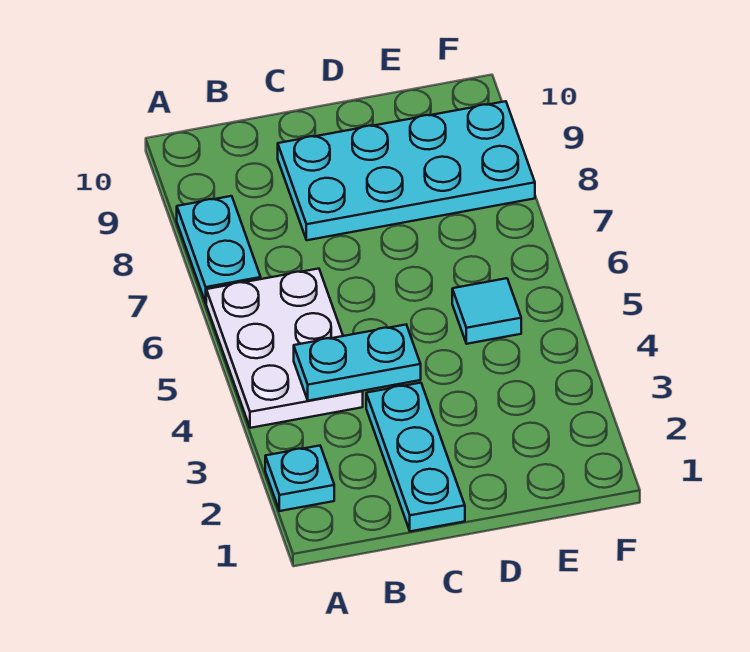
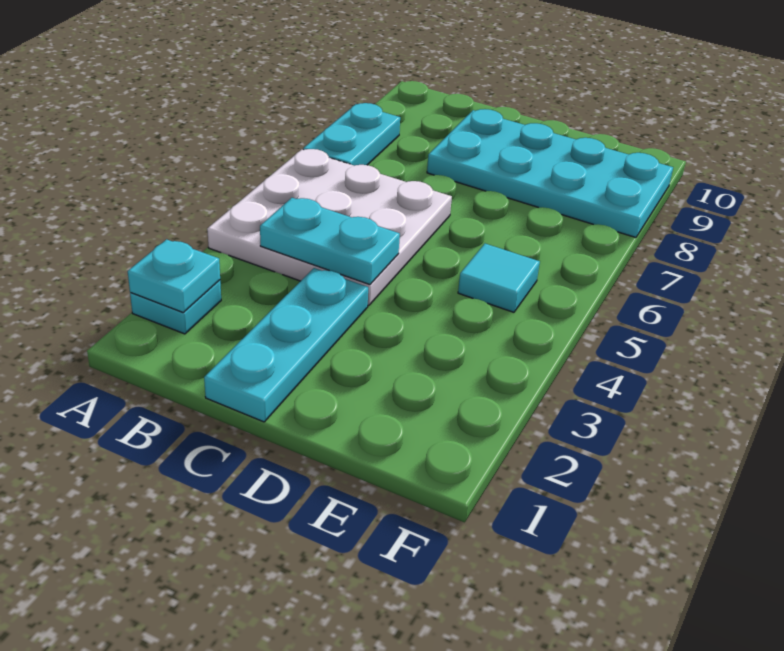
none -> cyan plate A2 level 2
white plate A4:B6 level 1 -> white plate A4:C6 level 1

